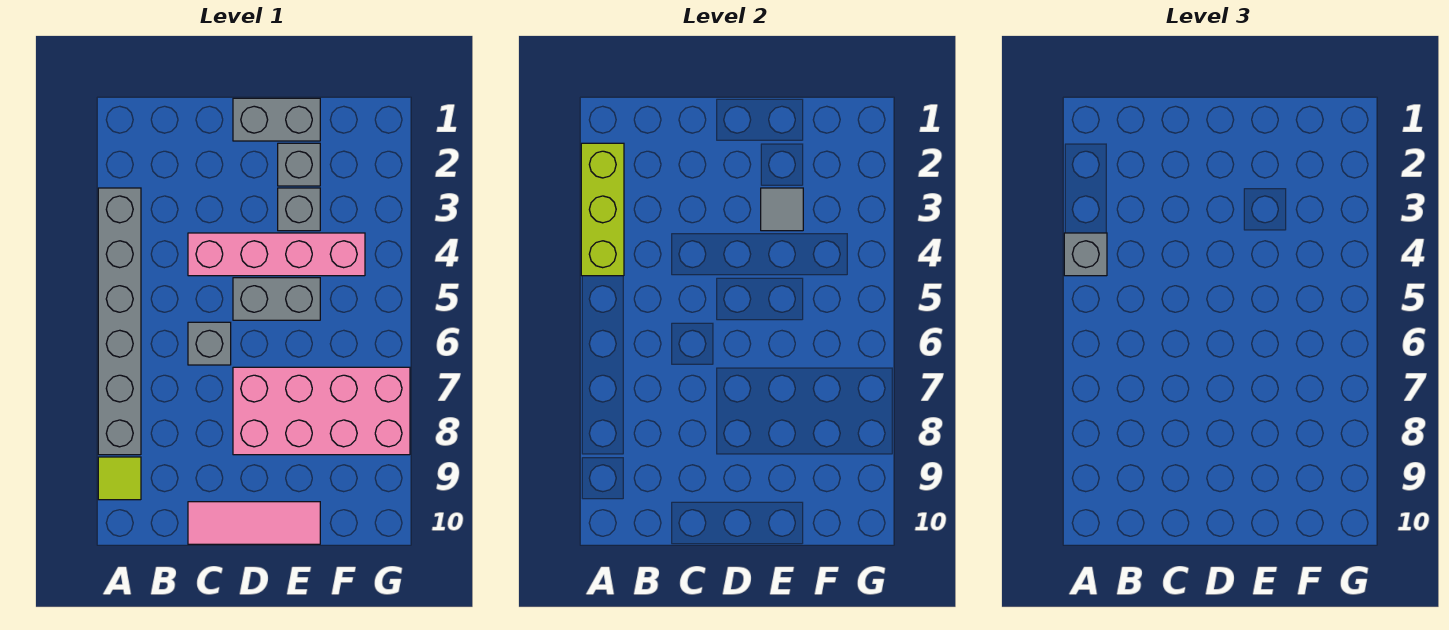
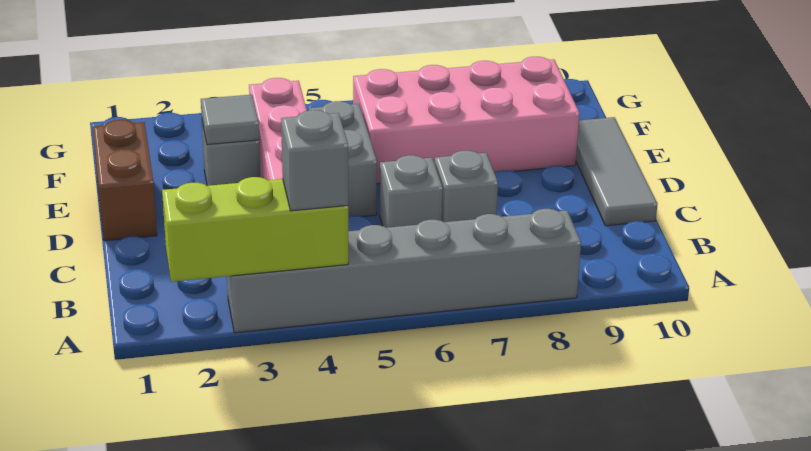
lime tile A9 level 1 -> none
pink tile C10:E10 level 1 -> grey tile C10:E10 level 1
grey brick D1:E1 level 1 -> brown brick D1:E1 level 1
pink brick D7:G8 level 1 -> pink brick E6:F9 level 1
grey brick E2 level 1 -> grey brick C7 level 1

